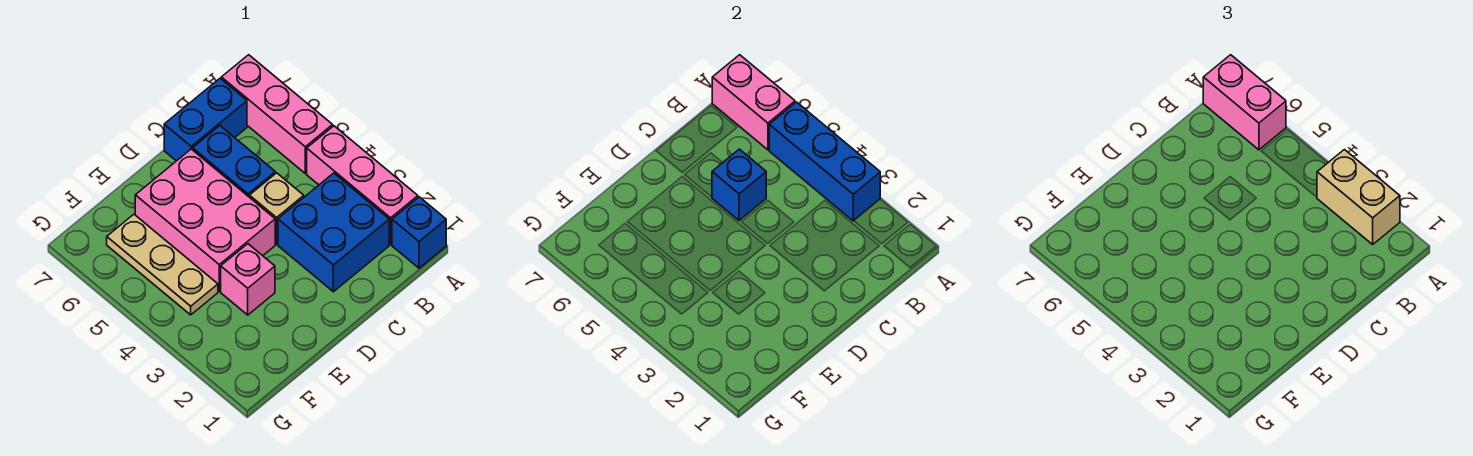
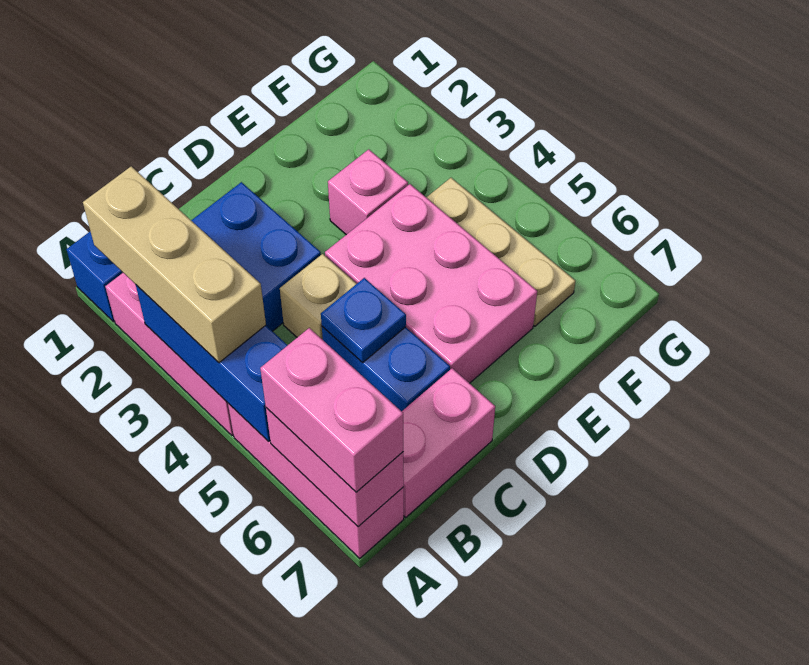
tan brick A2:A3 level 3 -> tan brick A2:A4 level 3
blue brick B7:C7 level 1 -> pink brick B7:C7 level 1
blue brick C5 level 2 -> blue plate C5 level 2

